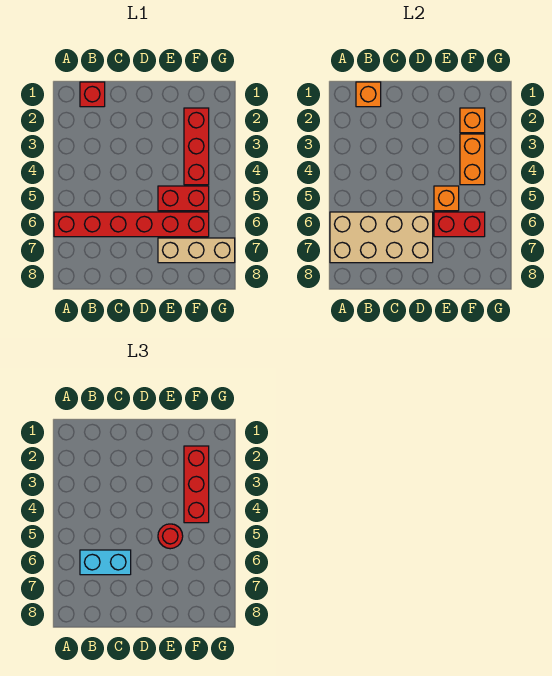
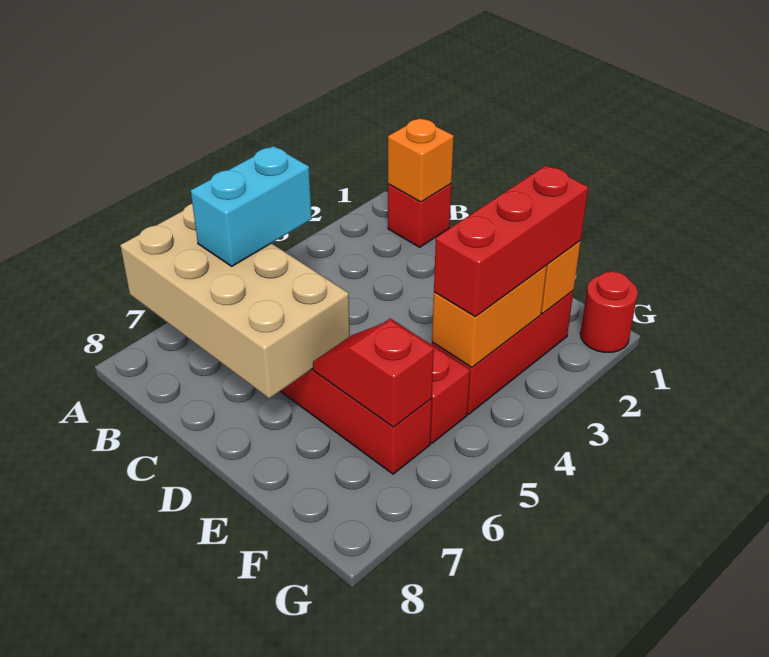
cyan brick B6:C6 level 3 -> cyan brick B5:B6 level 3
orange brick E5 level 2 -> none
red round brick E5 level 3 -> red round brick G1 level 1
red brick E6:F6 level 2 -> red slope E6:F6 level 2 top F
tan brick E7:G7 level 1 -> none

